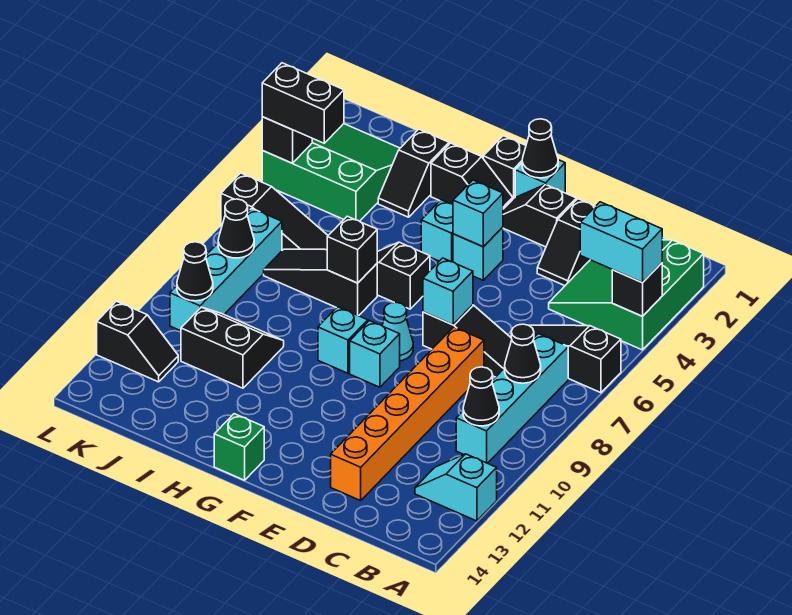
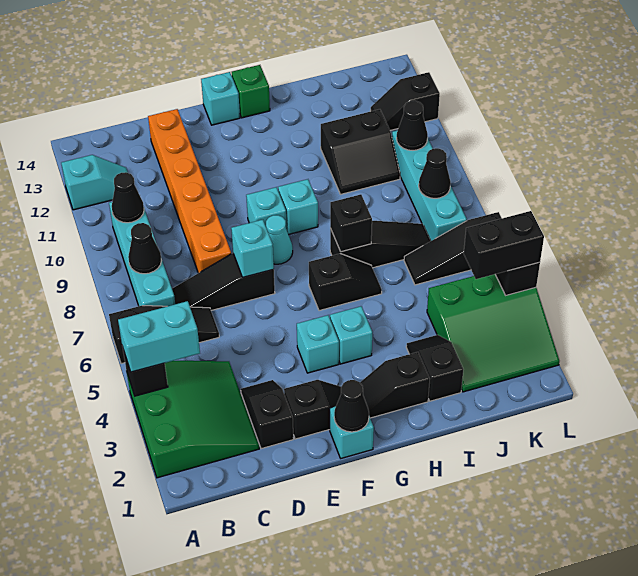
cyan brick F4 level 2 -> cyan brick F14 level 1
black brick G1 level 1 -> none

